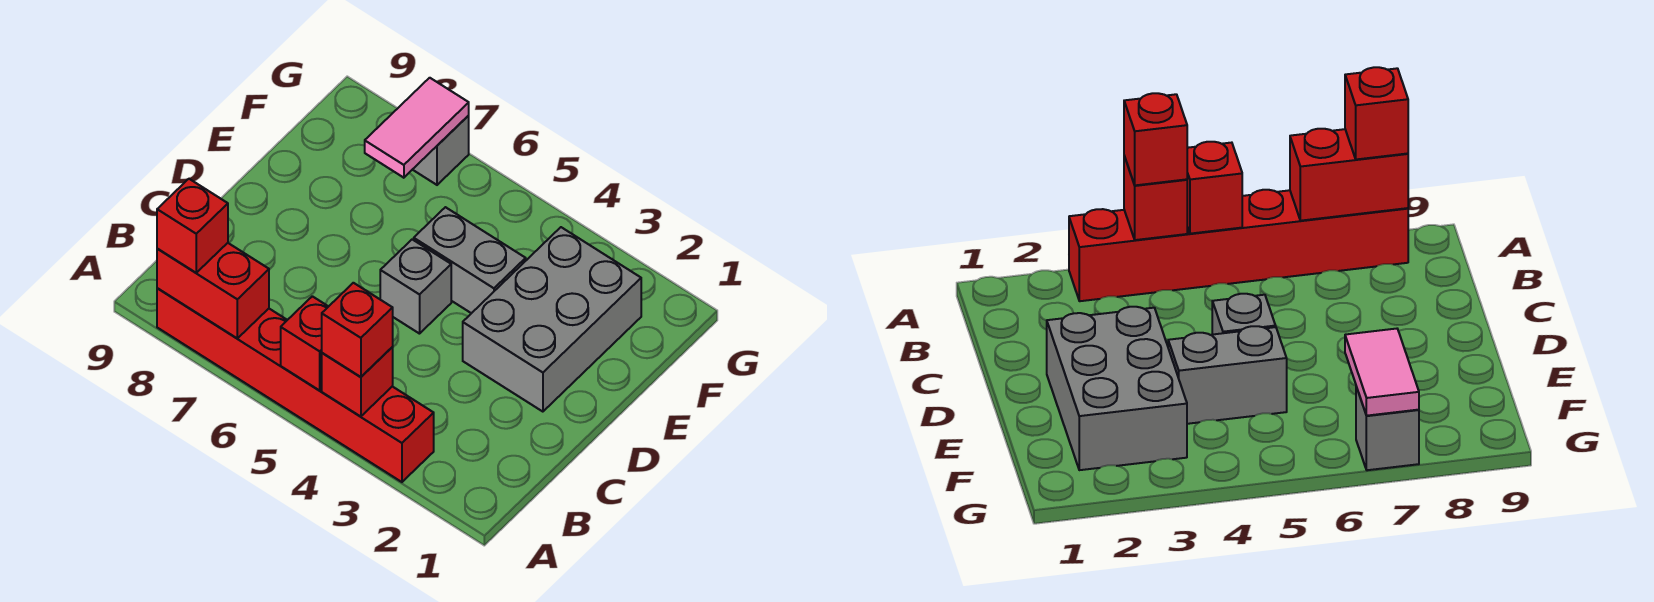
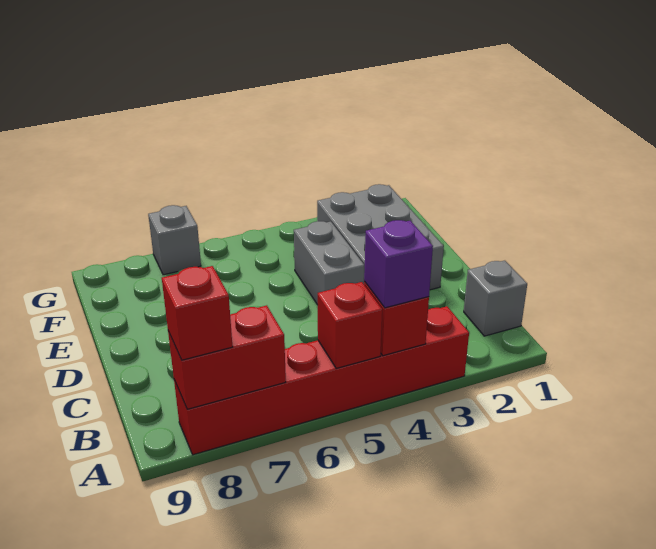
red brick A4 level 3 -> purple brick A4 level 3
grey brick D5 level 1 -> grey brick B1 level 1
grey brick E4:E5 level 1 -> grey brick D4:E4 level 1
pink tile F7:G7 level 2 -> none

